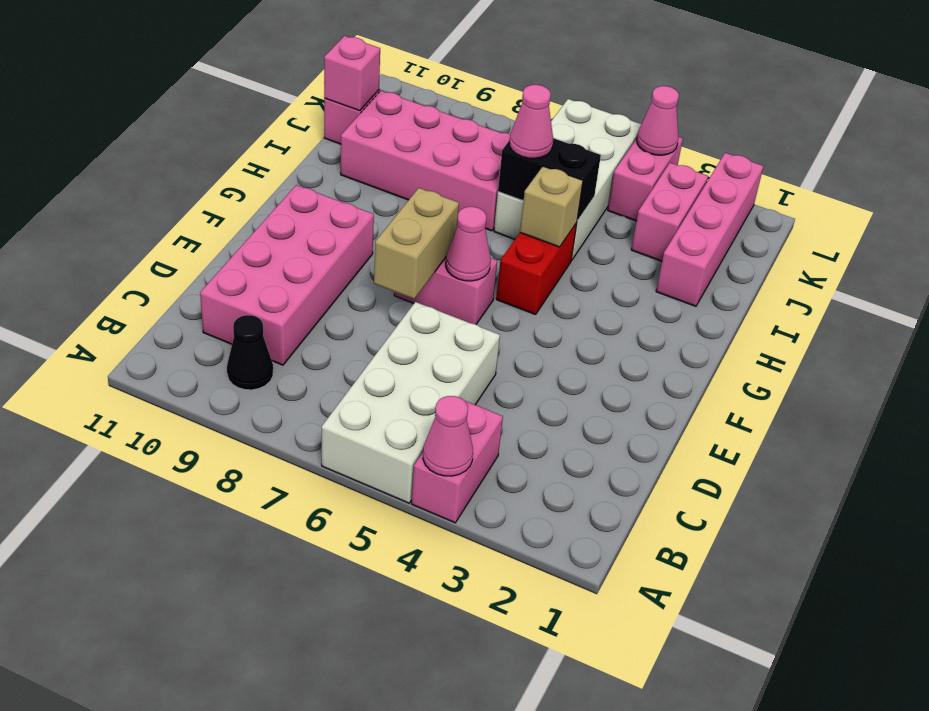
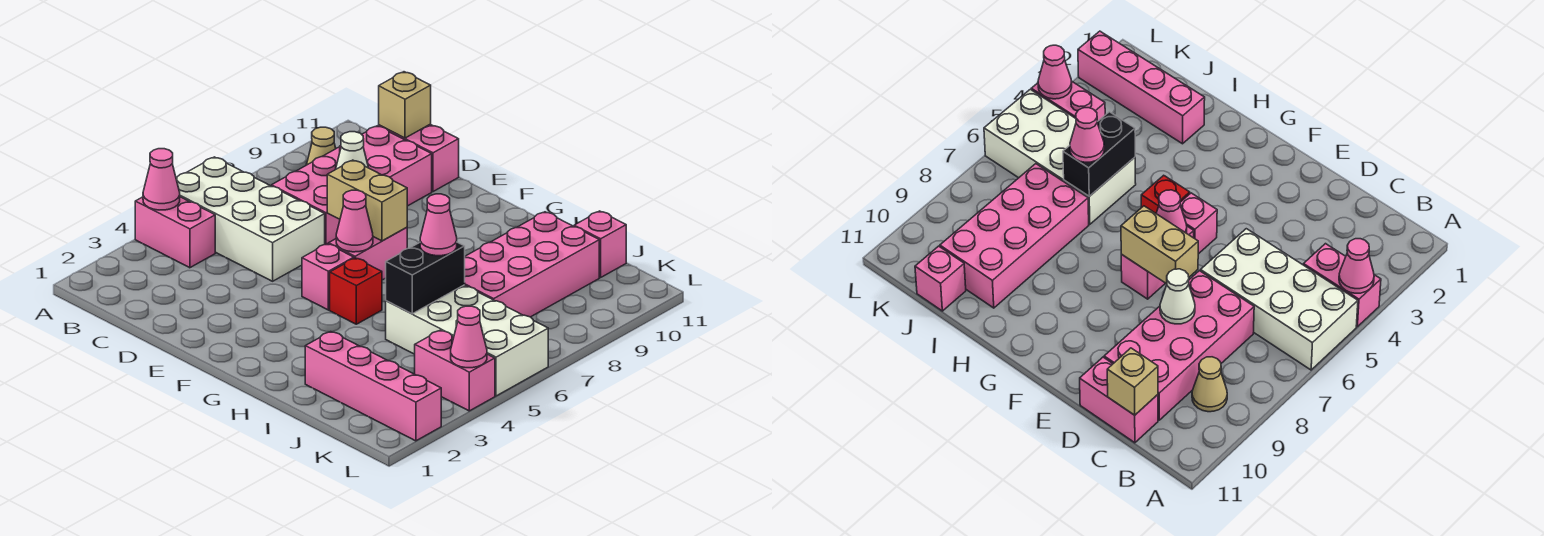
black cone B9 level 1 -> tan cone B9 level 1
pink brick C9:F10 level 1 -> pink brick C7:D10 level 1
none -> white cone D8 level 2
red brick G5:H5 level 1 -> red brick G5 level 1
tan brick H5 level 2 -> tan brick C11 level 2
pink brick J3:K3 level 1 -> pink brick C11:D11 level 1
pink brick J11 level 2 -> pink brick F5 level 1

